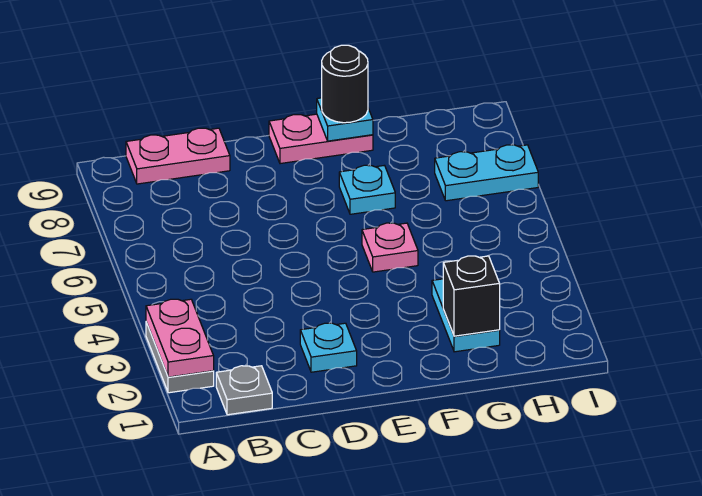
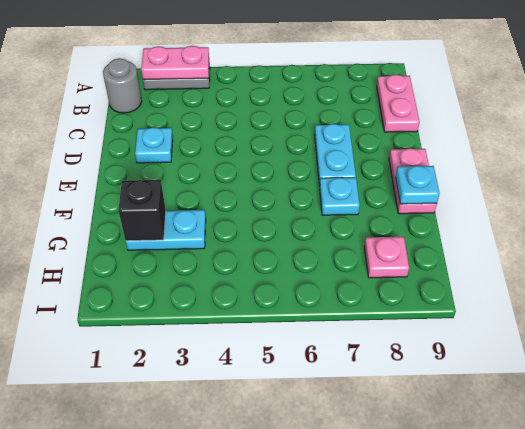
grey plate B1 level 1 -> grey round brick B1 level 1
pink plate F5 level 1 -> pink plate H8 level 1
black round brick F9 level 3 -> none
cyan plate H7:I7 level 1 -> cyan plate D7:E7 level 1

